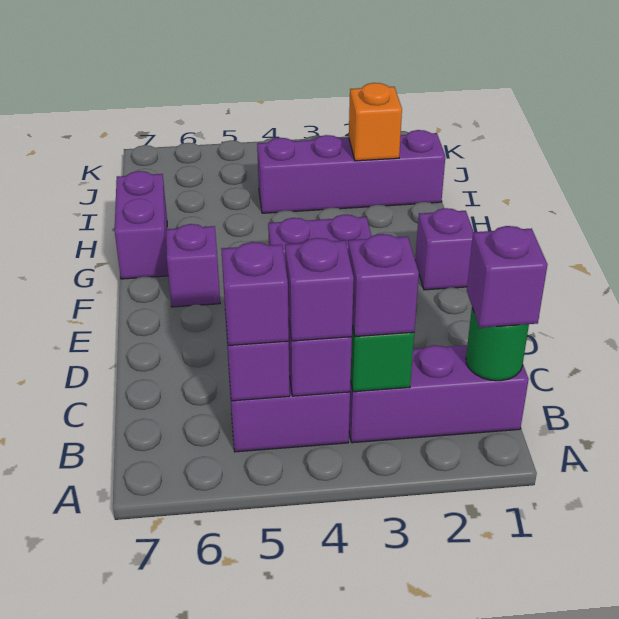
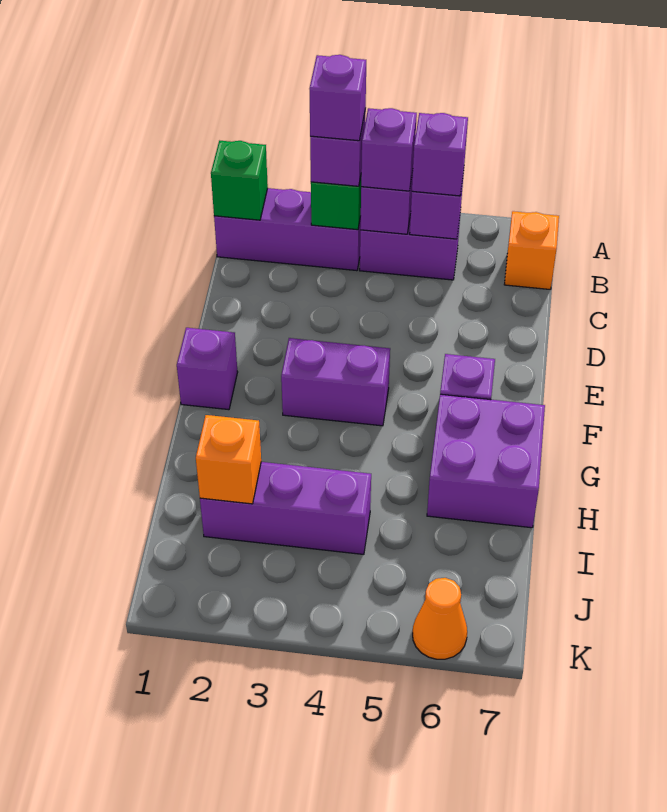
green round brick B1 level 2 -> green brick B1 level 2
purple brick B1 level 3 -> purple brick B3 level 4
none -> orange brick B7 level 1
purple brick G7:H7 level 1 -> purple brick G6:H7 level 1
purple brick I1:I4 level 1 -> purple brick I2:I4 level 1
none -> orange cone K6 level 1

